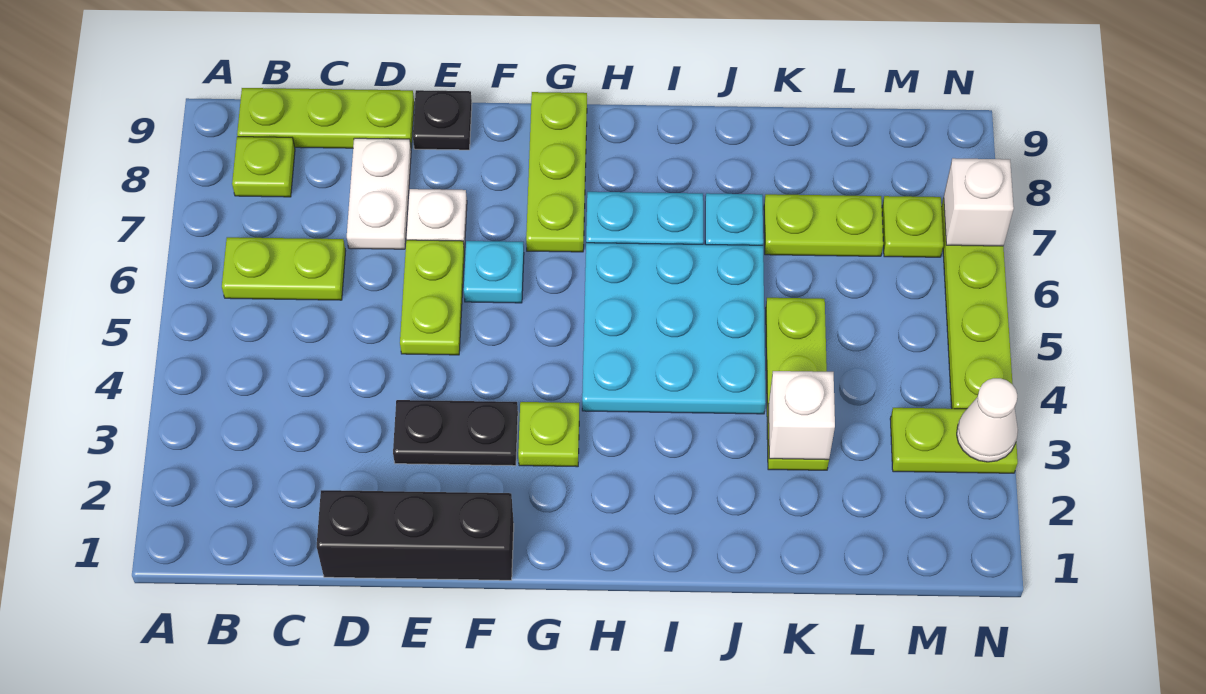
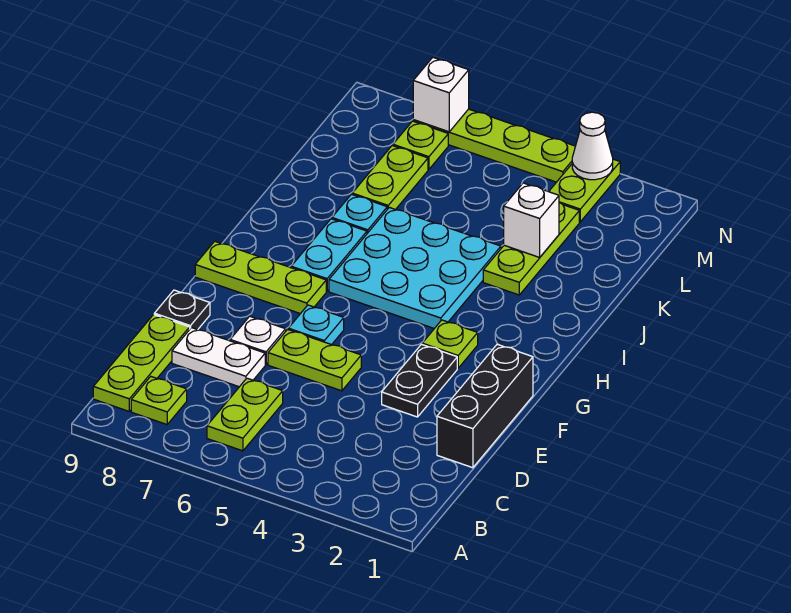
lime plate K3:K5 level 1 -> lime plate J3:L3 level 1

